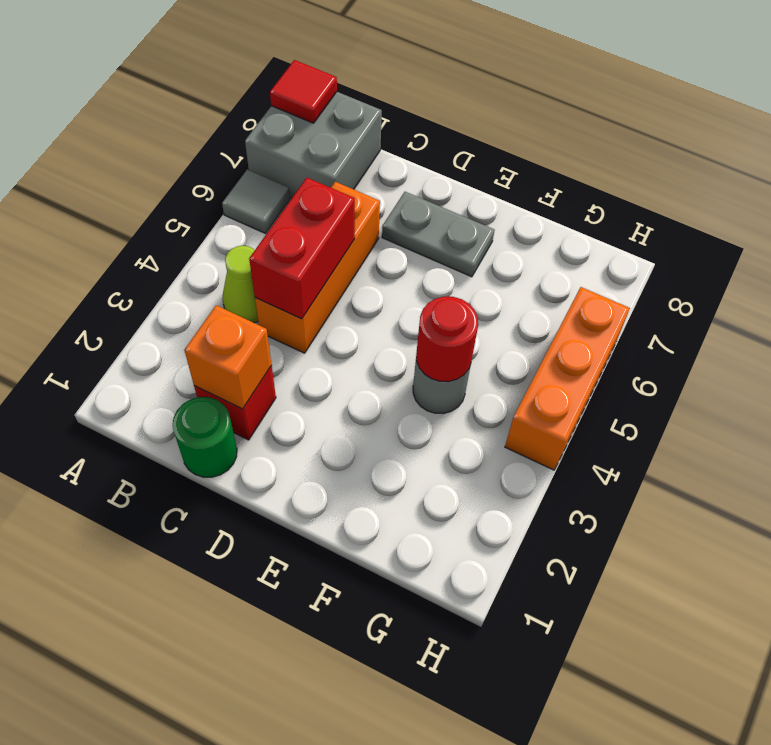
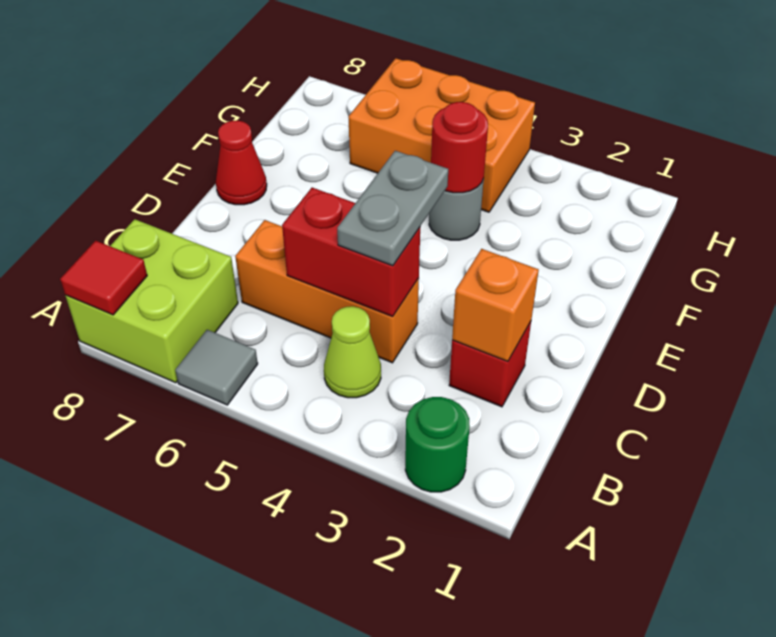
grey brick A7:B8 level 1 -> lime brick A7:B8 level 1
green round brick C1 level 1 -> green round brick A2 level 1
grey plate D7:E7 level 1 -> grey plate C4:D4 level 3
none -> red cone E8 level 1
orange brick H4:H6 level 1 -> orange brick G4:H6 level 1

